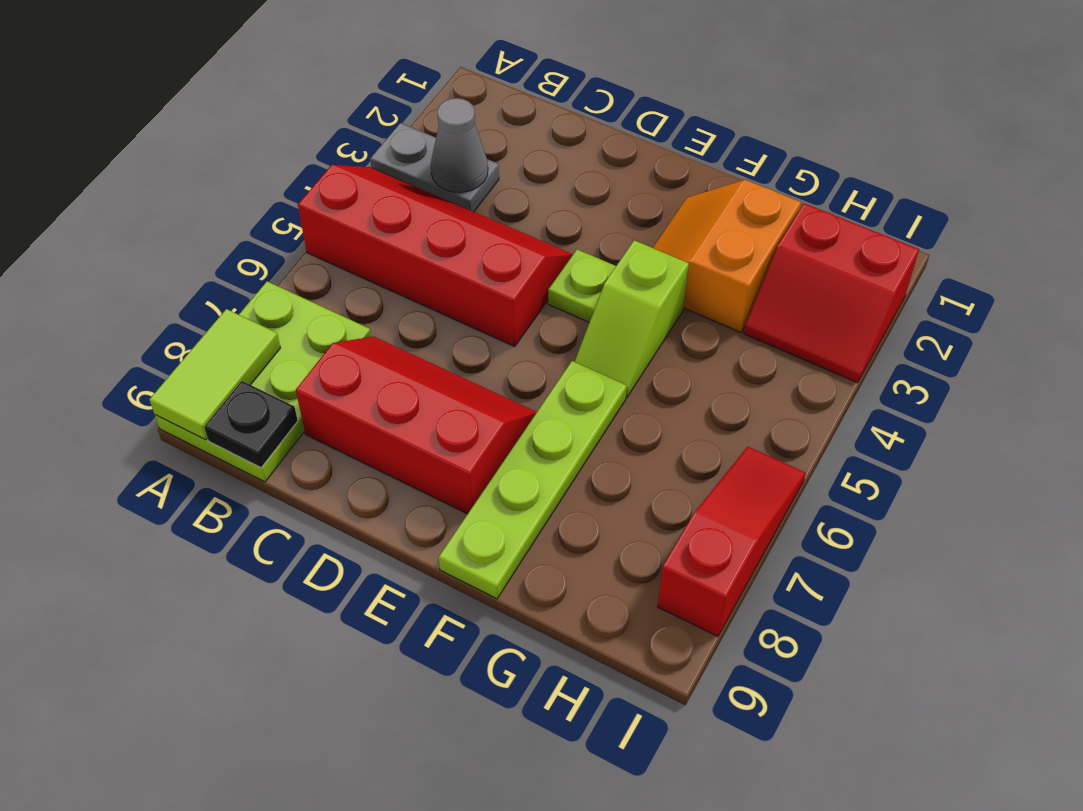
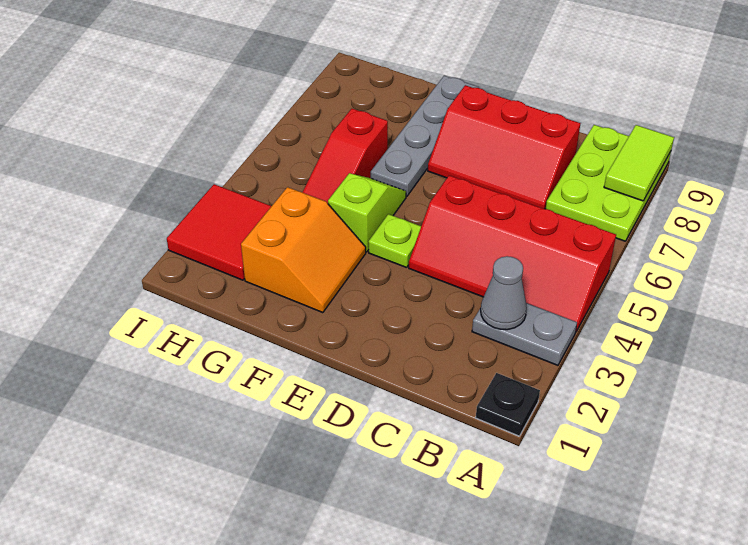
black plate B9 level 2 -> black plate A1 level 1
lime plate F6:F9 level 1 -> grey plate F6:F9 level 1
red slope H2:I3 level 1 top 2 -> red tile H2:I3 level 1
red slope I6:I8 level 1 top 8 -> red slope G4:G6 level 1 top 6

